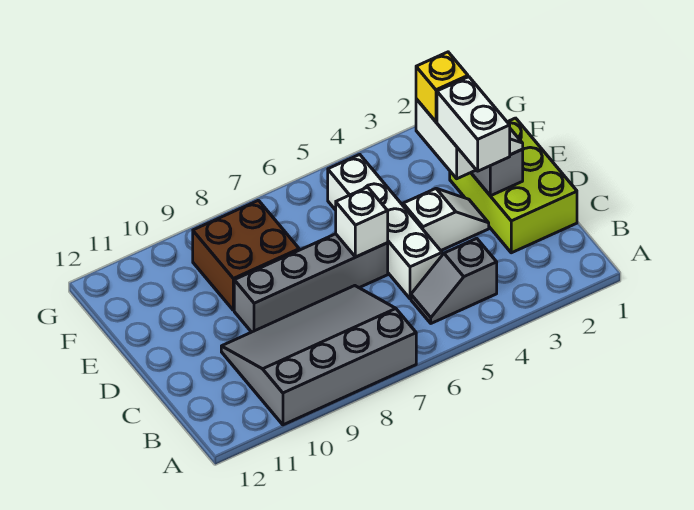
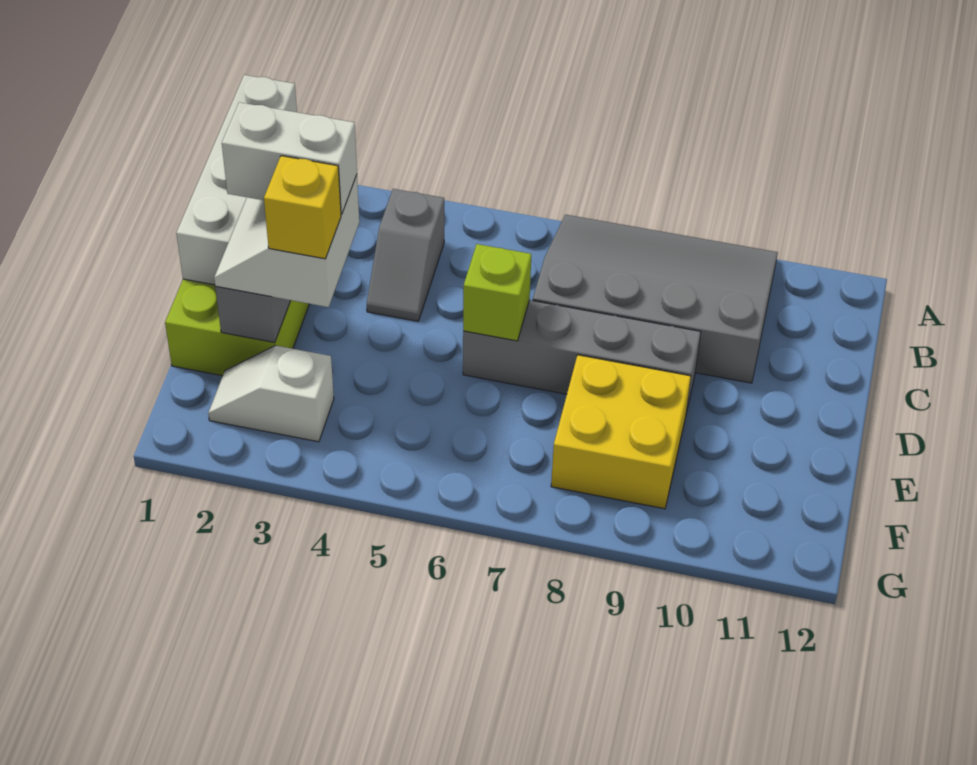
grey slope A7:C10 level 1 top A -> grey slope A7:C10 level 1 top C
grey slope B4:B5 level 1 top 4 -> grey slope B4:C4 level 1 top B
white brick C3:D3 level 4 -> white brick D2:D3 level 4
white brick C5:F5 level 1 -> white brick A1:D1 level 2
white slope D3:D4 level 1 top 4 -> white slope F2:F3 level 1 top 3
white brick D6 level 2 -> lime brick D6 level 2
brown brick E8:F9 level 1 -> yellow brick E8:F9 level 1

